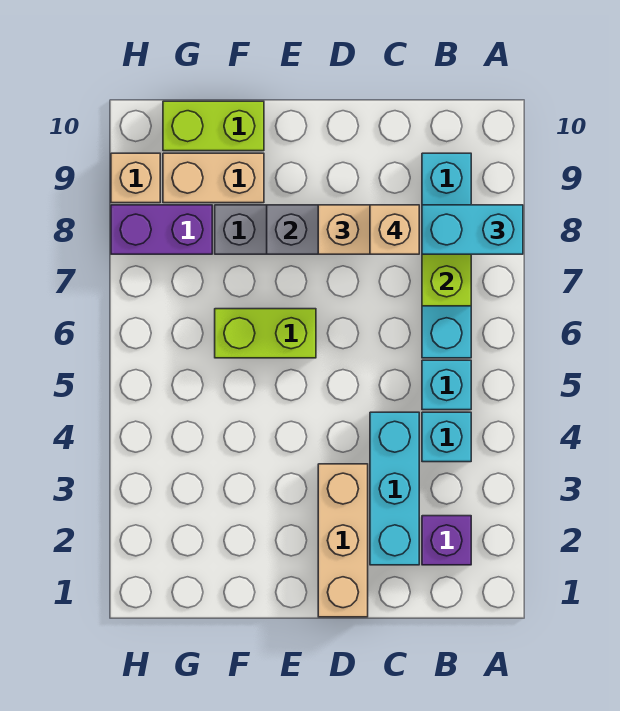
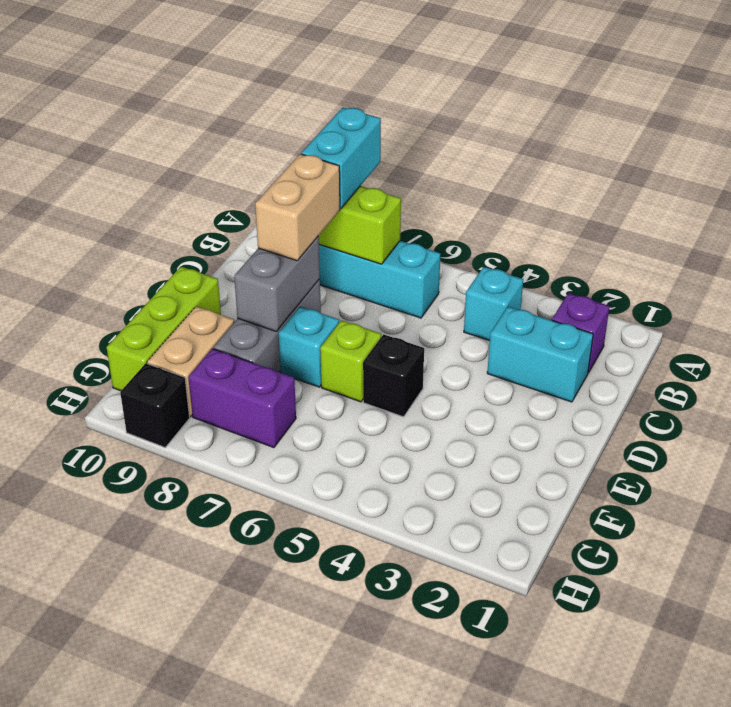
cyan brick B5 level 1 -> cyan brick E7 level 1
cyan brick C2:C4 level 1 -> cyan brick C2:C3 level 1
tan brick C8 level 4 -> none
tan brick D1:D3 level 1 -> none
none -> black brick E5 level 1
lime brick E6:F6 level 1 -> lime brick E6 level 1
lime brick F10:G10 level 1 -> lime brick E10:G10 level 1
purple brick G8:H8 level 1 -> purple brick G7:G8 level 1
tan brick H9 level 1 -> black brick H9 level 1

